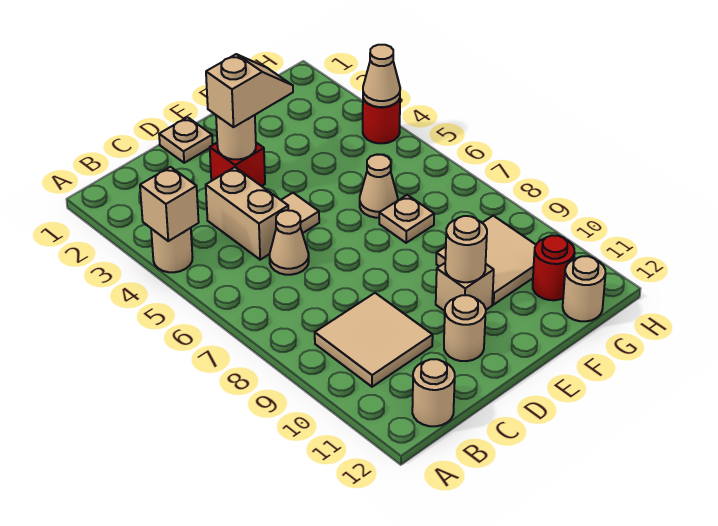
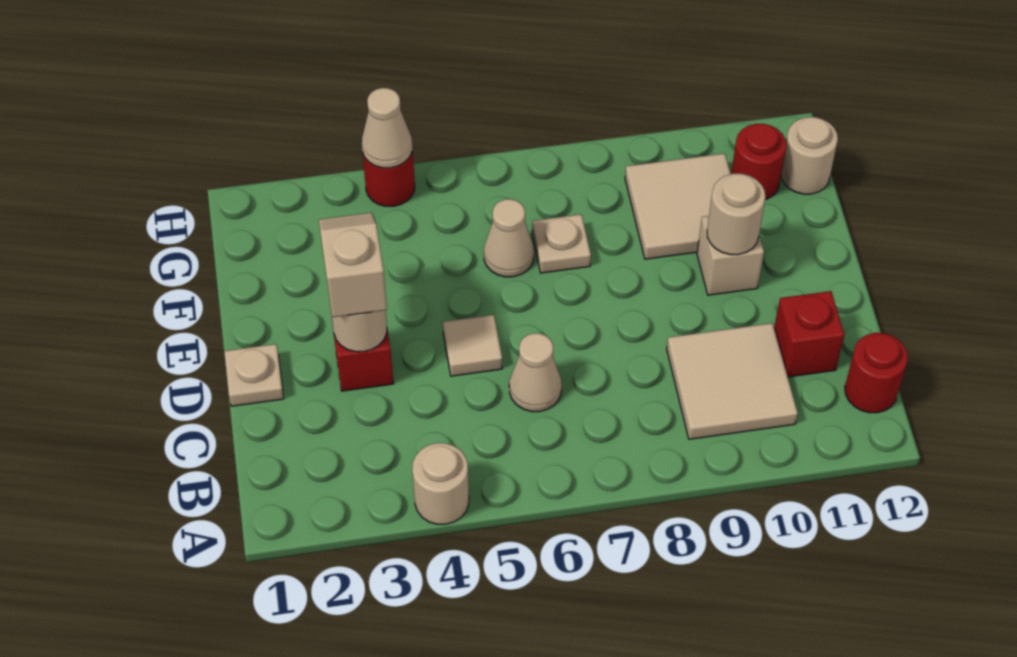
tan brick A4 level 2 -> none
tan round brick B12 level 1 -> red round brick B12 level 1
tan brick C4:C5 level 1 -> none
none -> red brick C11 level 1
tan round brick D11 level 1 -> none

